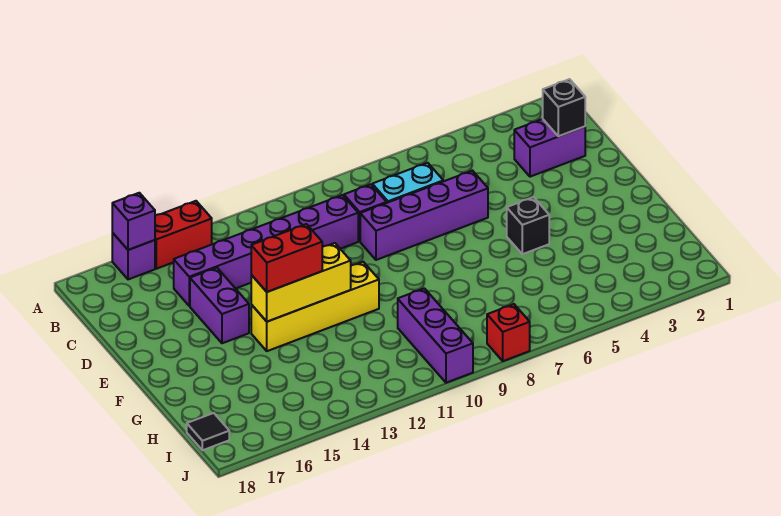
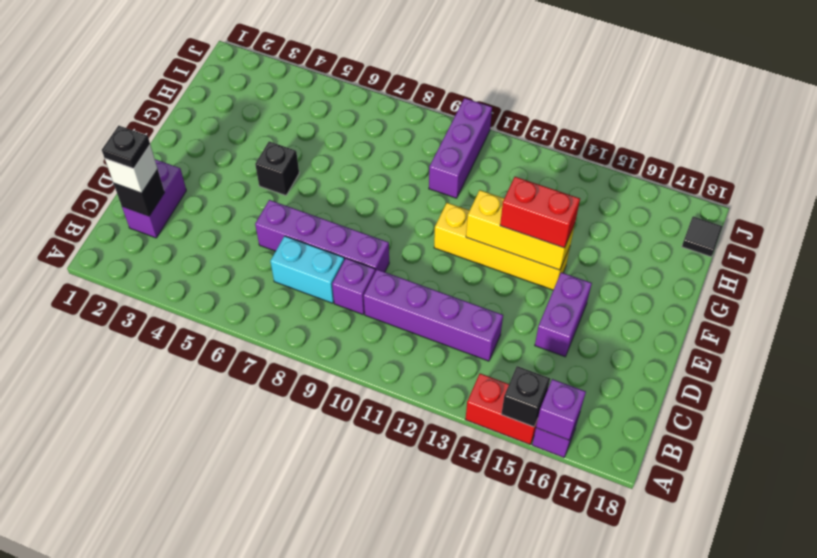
none -> black brick A15 level 2
purple brick C2:C3 level 1 -> purple brick C2:D2 level 1
none -> white brick C2 level 3
none -> black plate C2 level 4
purple brick C10:C15 level 1 -> purple brick C10:C13 level 1
red brick J8 level 1 -> none

